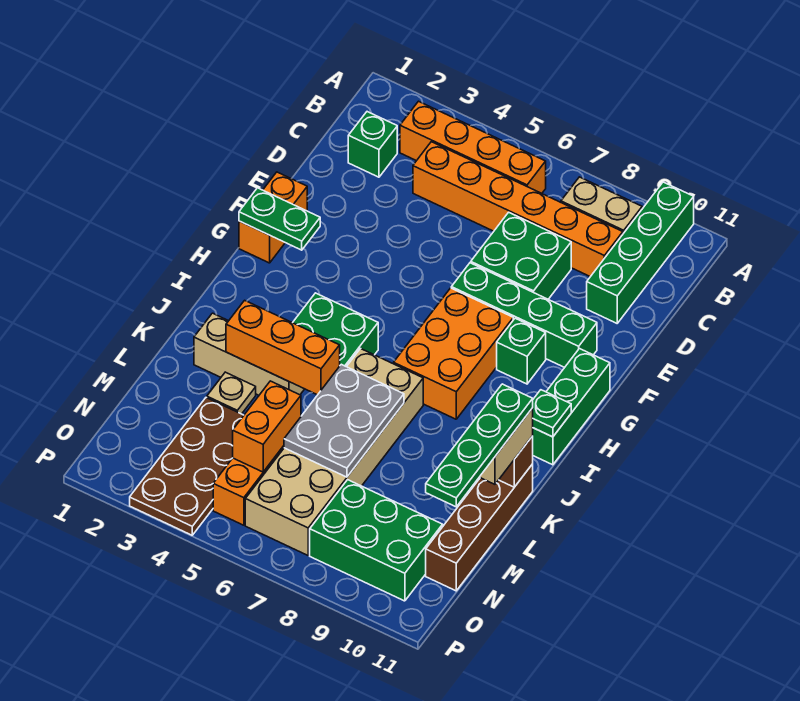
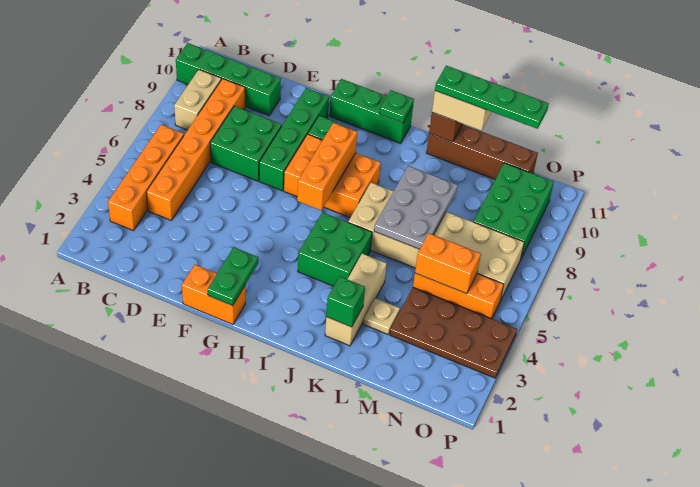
green brick C2 level 1 -> green brick K2 level 2
orange brick K3:K5 level 2 -> orange brick H6:H8 level 2
grey plate K6:M7 level 2 -> grey plate K6:L8 level 2

